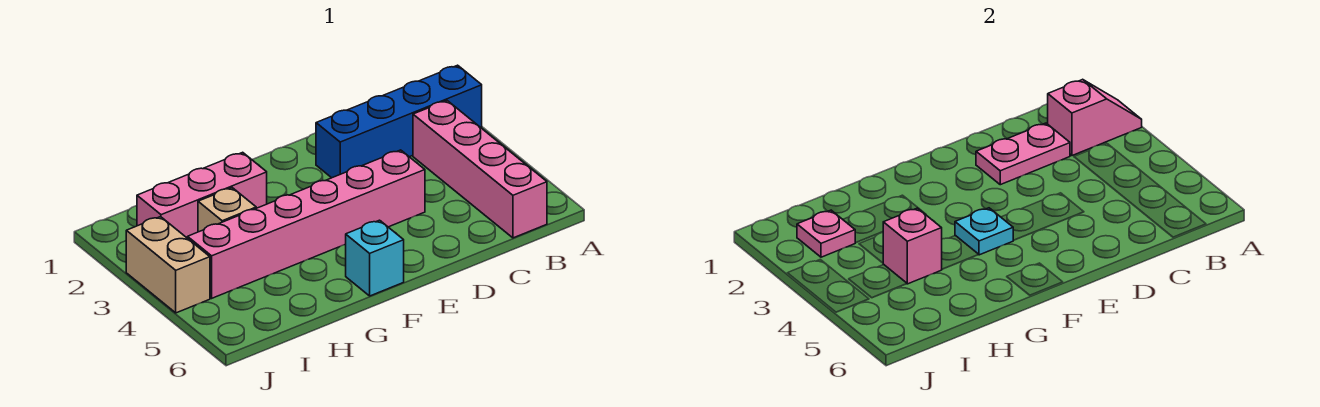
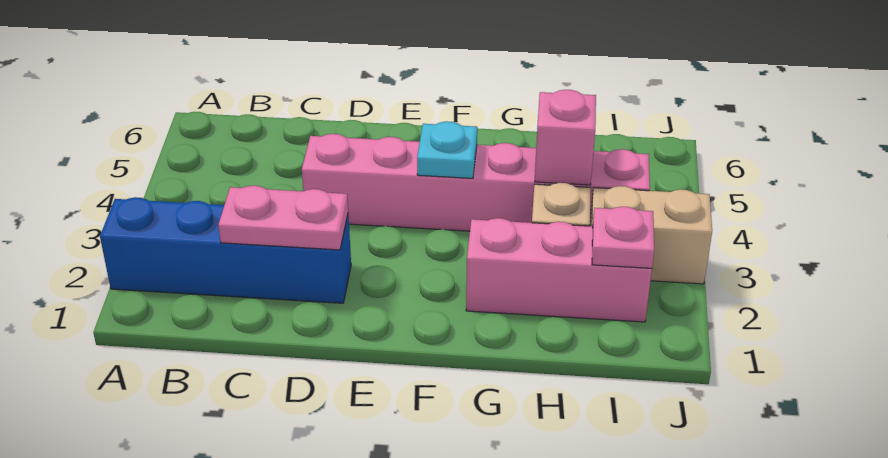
pink slope A2:B2 level 2 top B -> none
pink brick B3:B6 level 1 -> none
cyan brick F6 level 1 -> none
tan brick J3:J4 level 1 -> tan brick I3:J3 level 1

